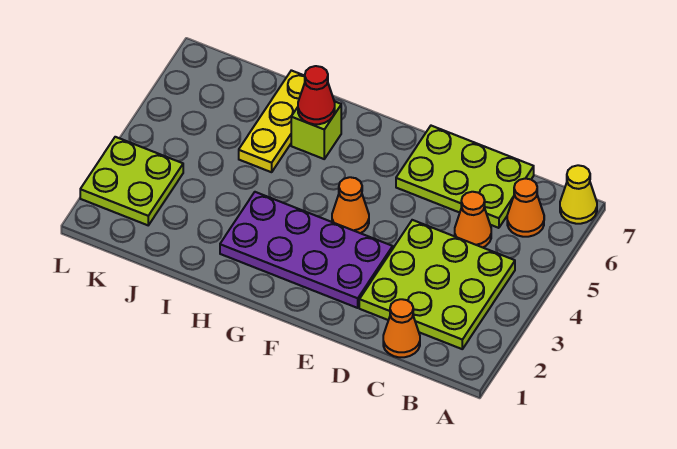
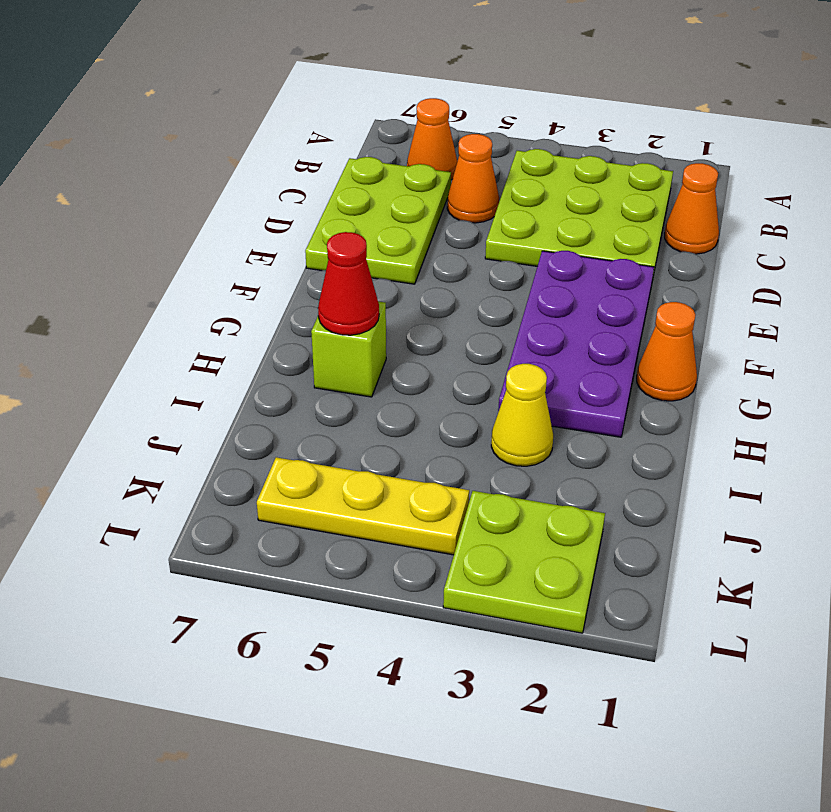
yellow cone A7 level 1 -> yellow cone I3 level 1
orange cone F4 level 1 -> orange cone G1 level 1
yellow plate I5:I7 level 1 -> yellow plate K4:K6 level 1

